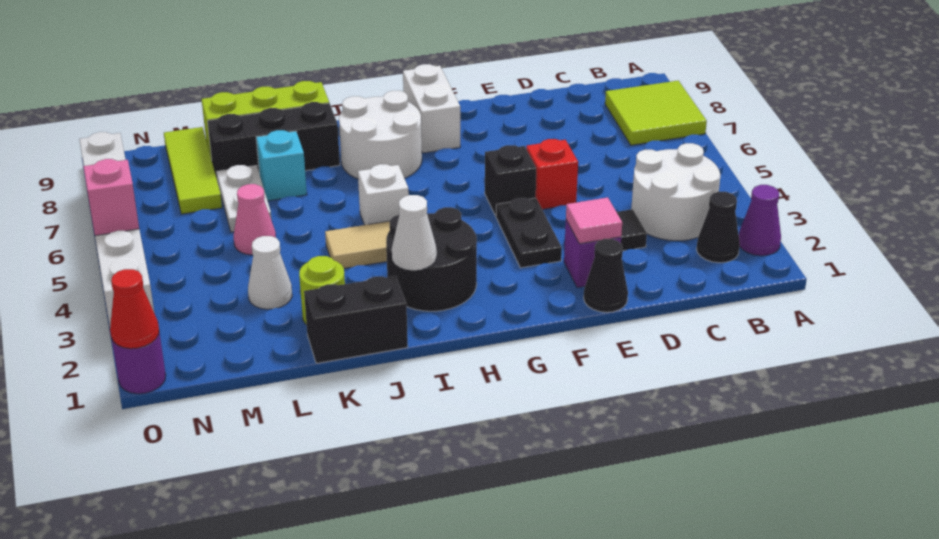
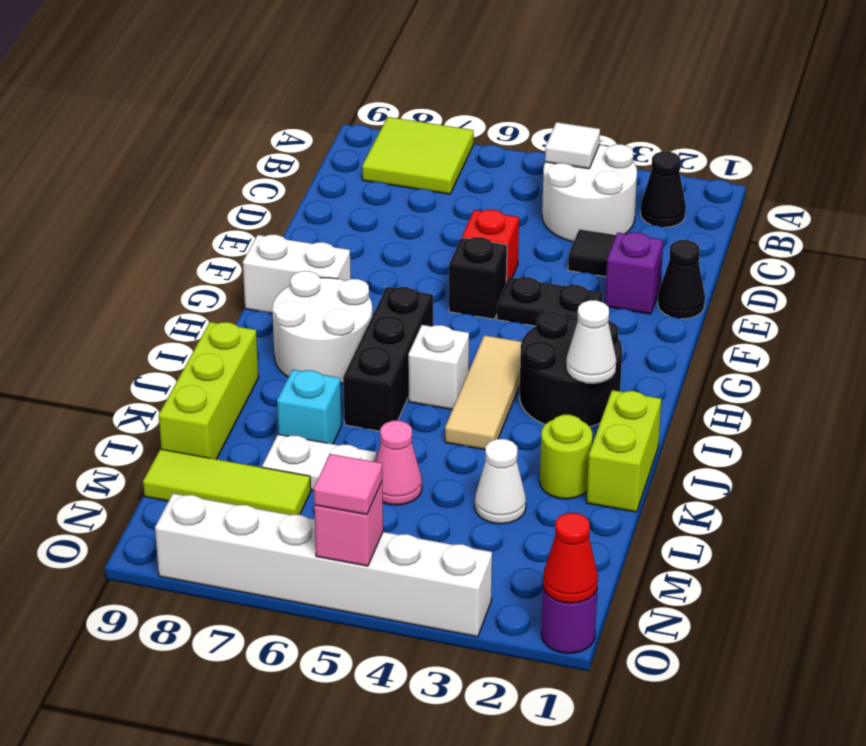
purple cone A2 level 1 -> none
none -> white tile B4 level 2
pink tile E2 level 2 -> pink tile O5 level 3
black brick J1:K1 level 1 -> lime brick J1:K1 level 1
black brick J8:L8 level 1 -> black brick H6:J6 level 1

